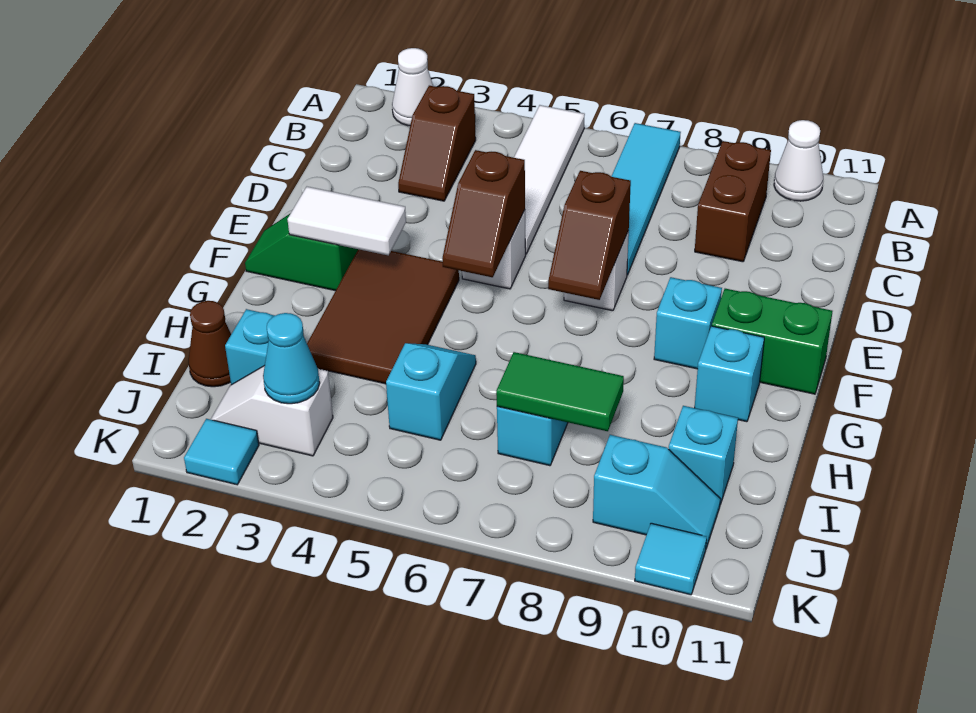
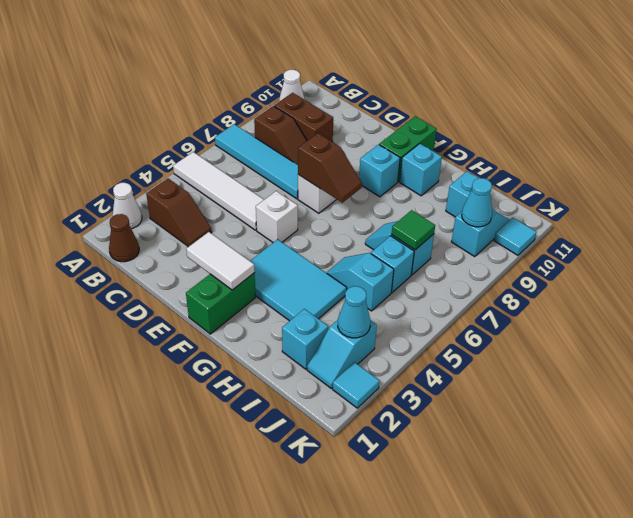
brown slope E5:F5 level 2 top E -> brown slope B8:C8 level 1 top B
green slope F1:F2 level 1 top 2 -> green brick F1:F2 level 1
white tile F2:F3 level 2 -> white tile E2:F2 level 2
brown tile F3:H4 level 1 -> cyan tile F3:H4 level 1
brown cone I1 level 1 -> brown cone B1 level 1
none -> cyan brick I6 level 1
green tile I7:I8 level 2 -> green tile I7 level 2
white slope J2:J3 level 1 top 3 -> cyan slope J2:J3 level 1 top 3
none -> cyan cone J9 level 2

